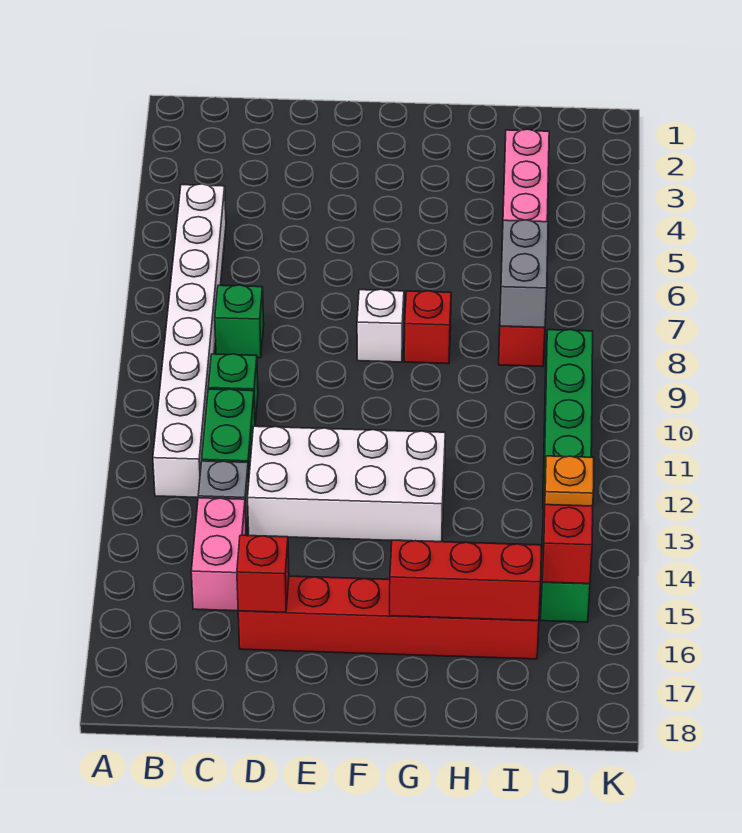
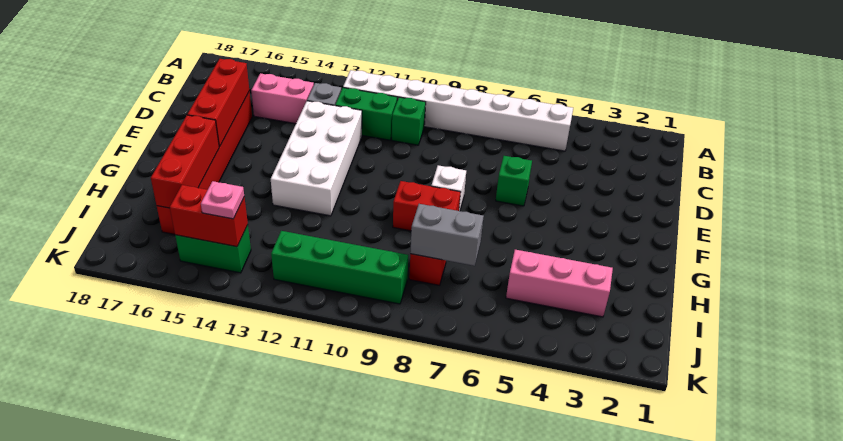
green brick C8 level 1 -> green brick E6 level 1
red brick D16 level 2 -> red brick D16:F16 level 2
red brick G8 level 1 -> red brick G8:G9 level 1
orange plate J14 level 3 -> pink plate J14 level 3

